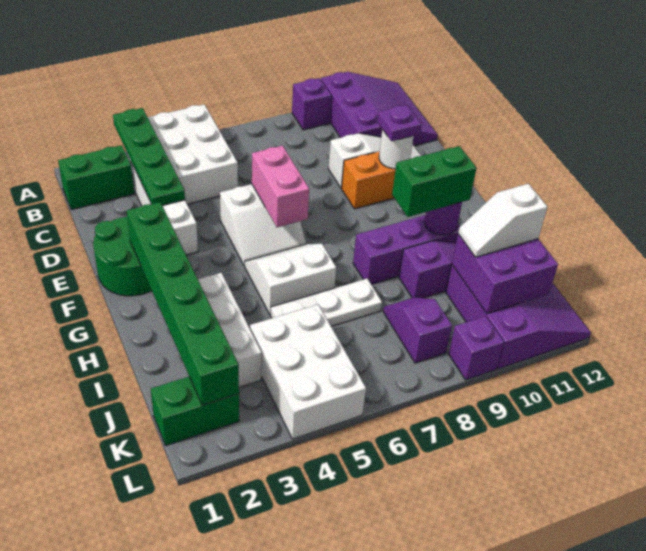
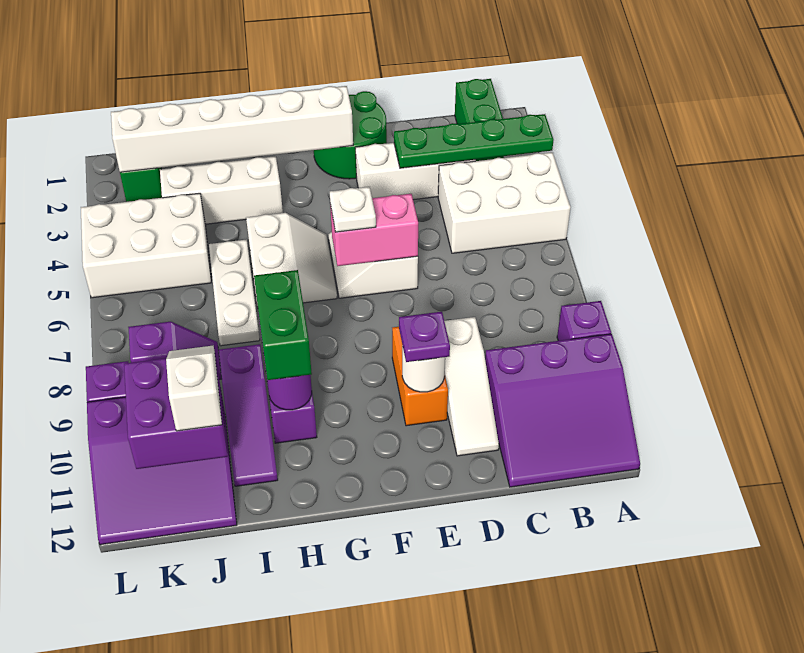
green brick F2:K2 level 2 -> white brick F2:K2 level 2
none -> white plate F6 level 3

